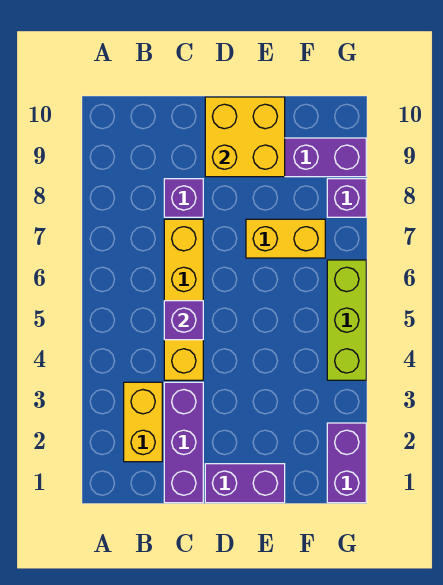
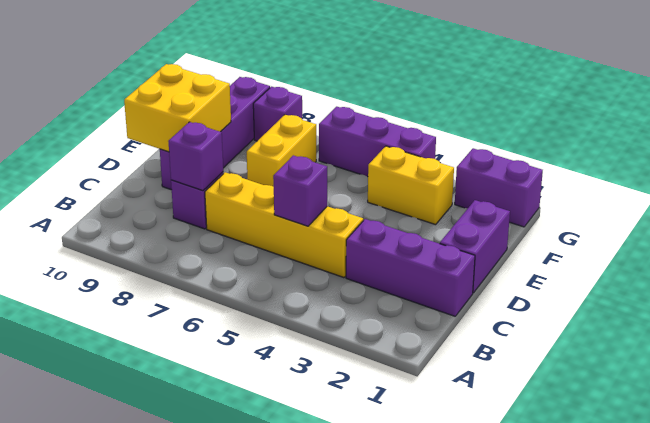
yellow brick B2:B3 level 1 -> yellow brick F3:F4 level 1
none -> purple brick C8 level 2
lime brick G4:G6 level 1 -> purple brick G4:G6 level 1

